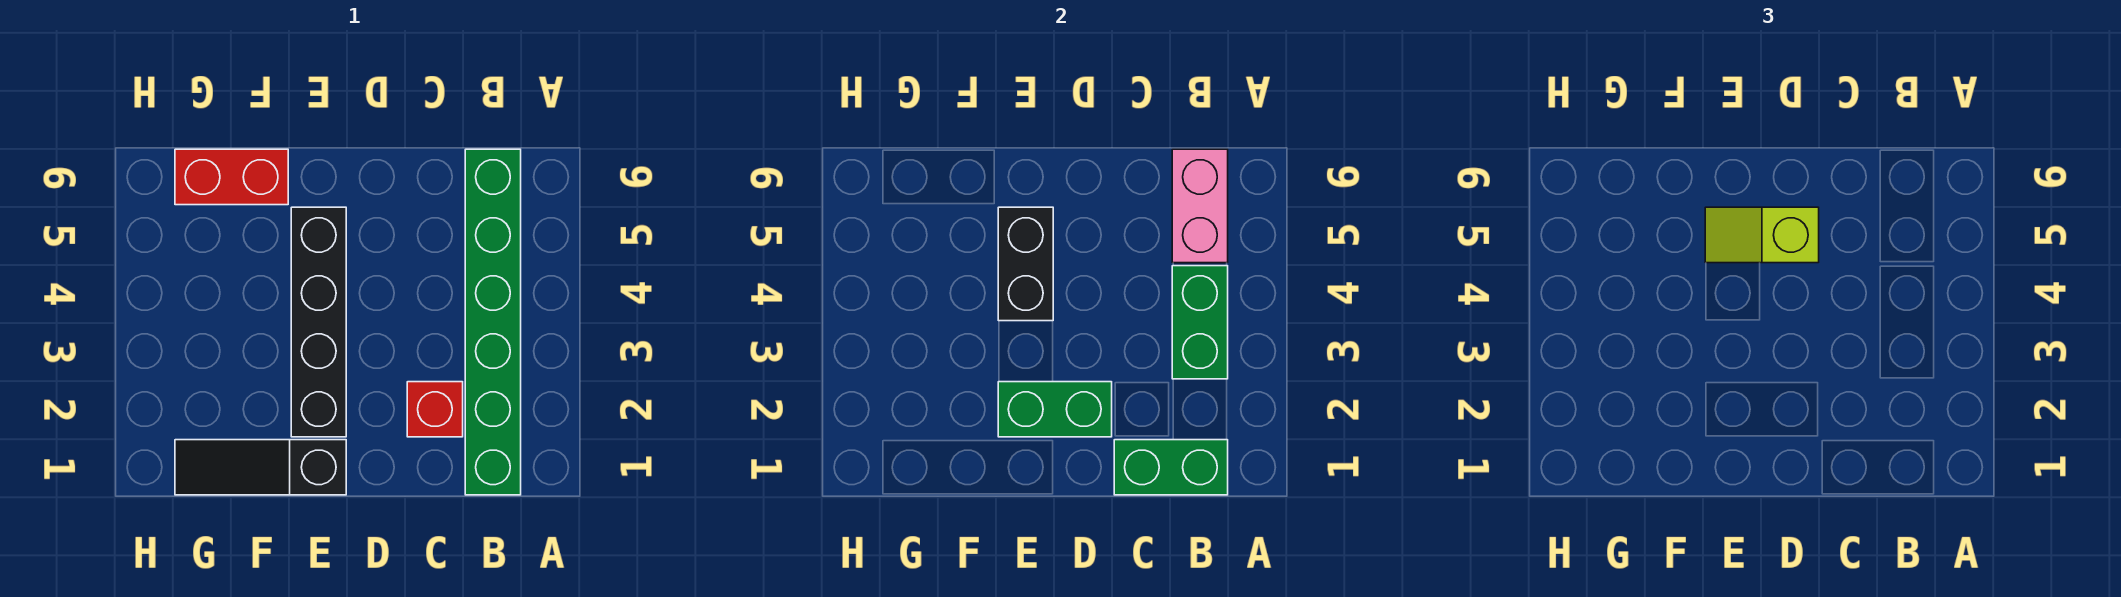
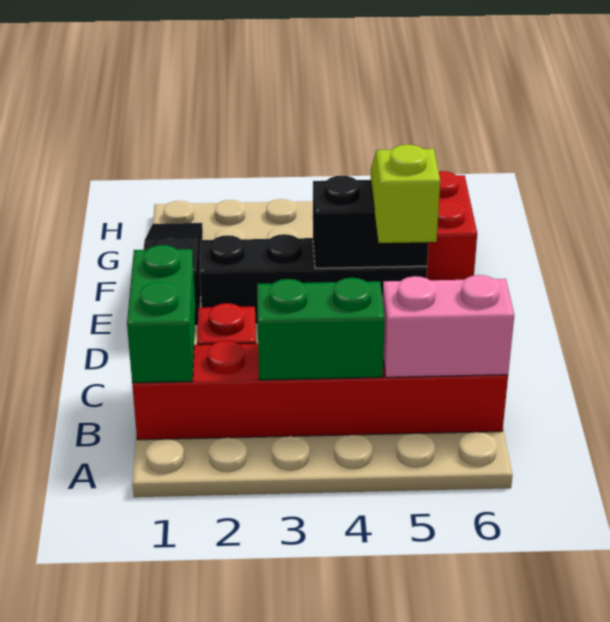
green brick B1:B6 level 1 -> red brick B1:B6 level 1
green brick D2:E2 level 2 -> none

